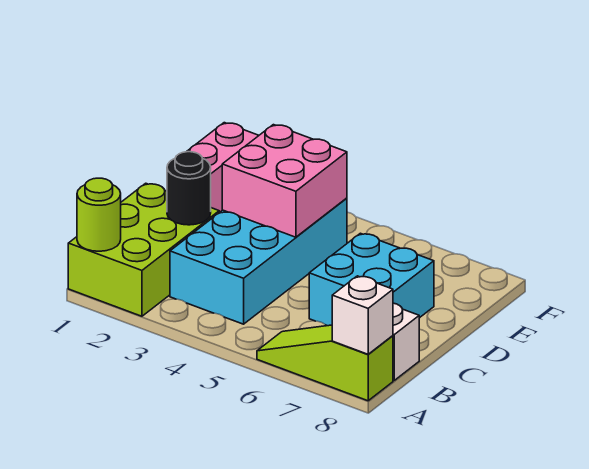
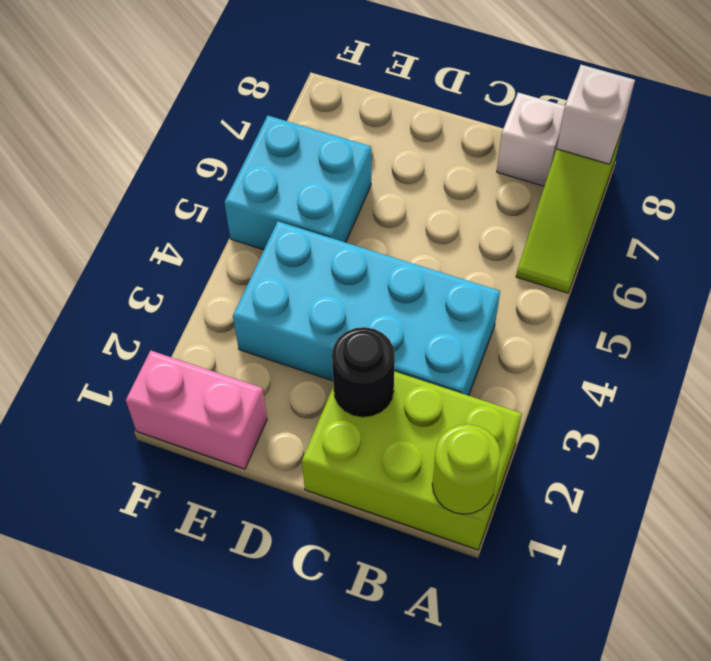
cyan brick C6:D7 level 1 -> cyan brick E5:F6 level 1
pink brick D3:E4 level 2 -> none

